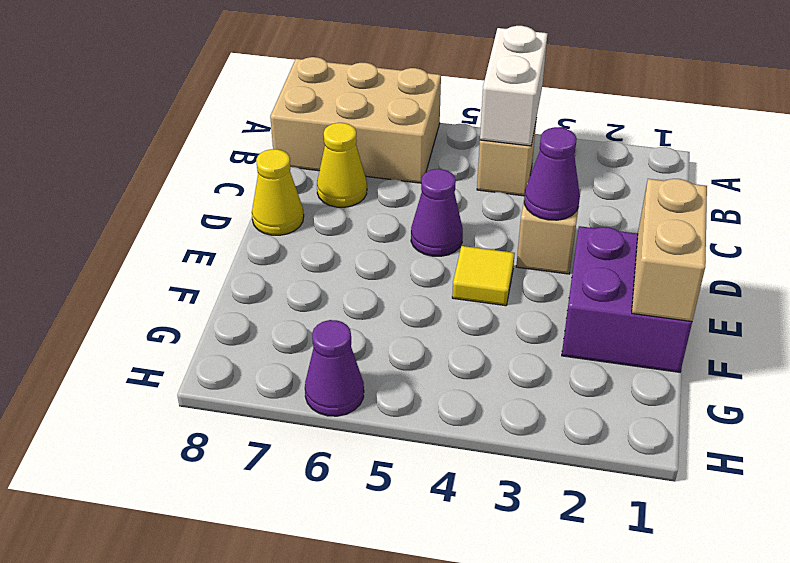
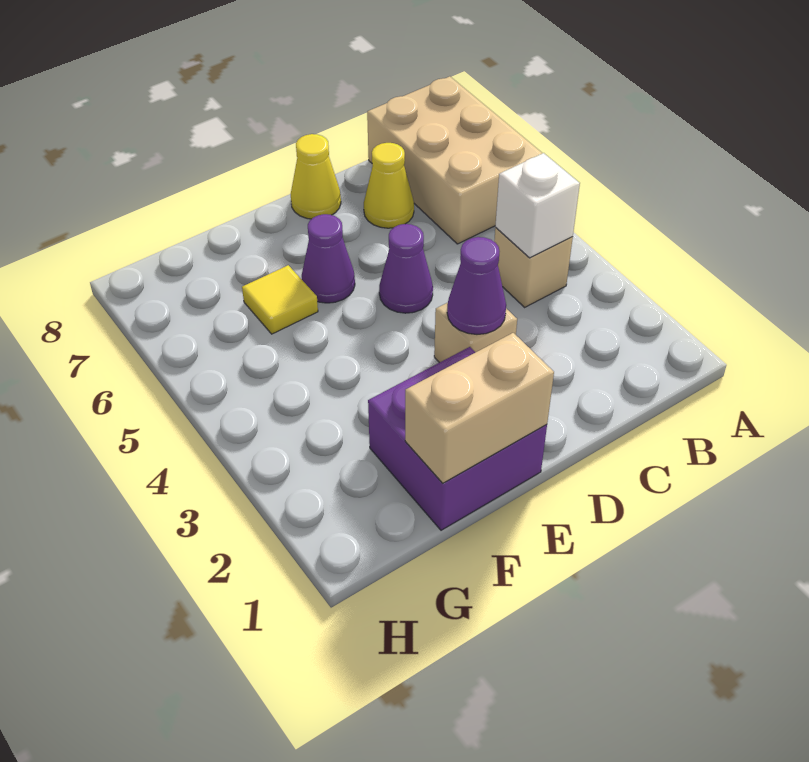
white brick A4:B4 level 2 -> white brick B4 level 2
yellow tile E4 level 1 -> yellow tile F6 level 1
purple cone H6 level 1 -> purple cone E6 level 1

